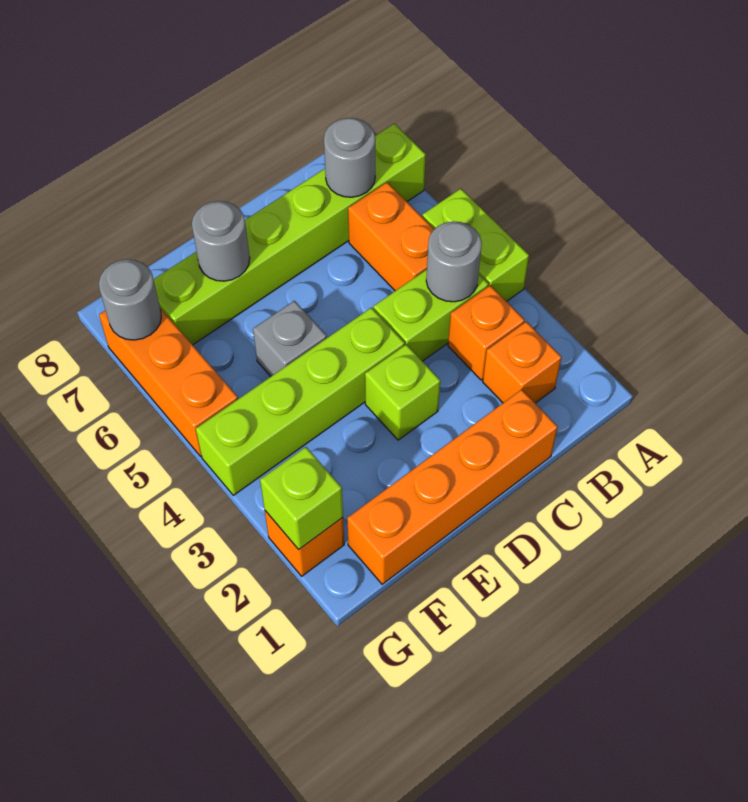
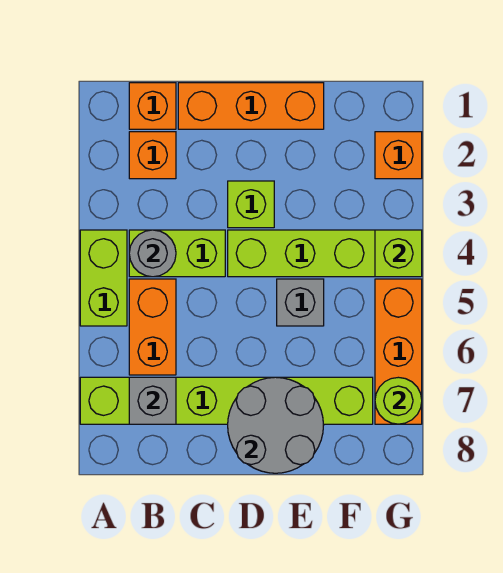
orange brick B3 level 1 -> orange brick B1 level 1
grey round brick B7 level 2 -> grey brick B7 level 2
orange brick C1:F1 level 1 -> orange brick C1:E1 level 1
grey round brick E7 level 2 -> grey round brick D7:E8 level 2
lime brick G2 level 2 -> lime brick G4 level 2
grey round brick G7 level 2 -> lime round brick G7 level 2

